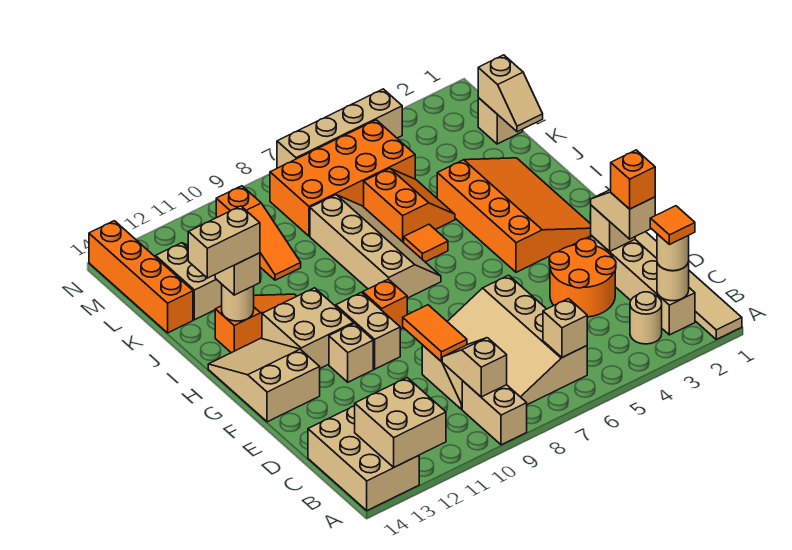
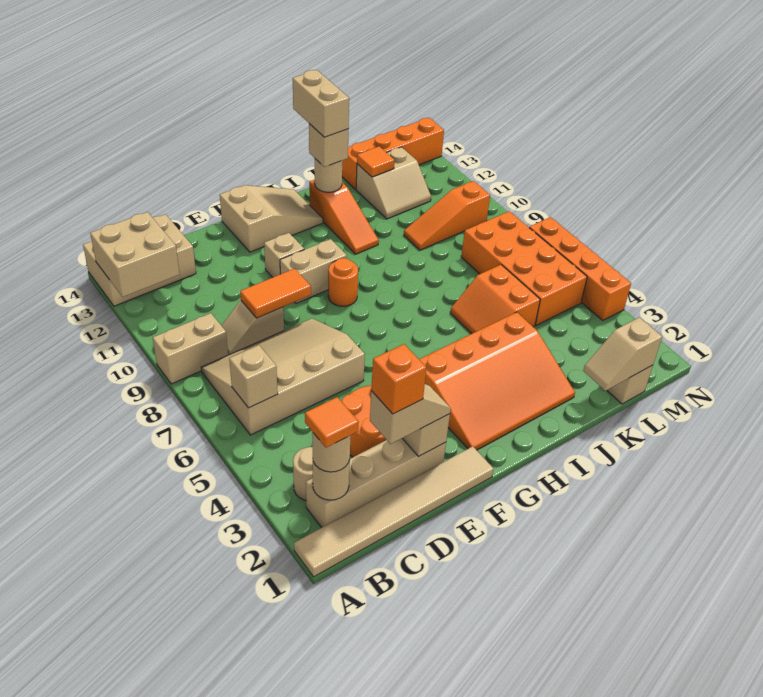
tan slope B9:C9 level 2 top B -> none
orange brick G9 level 1 -> orange round brick G9 level 1
tan brick G11:H12 level 1 -> none
tan slope H7:K8 level 1 top 8 -> none
orange tile I6 level 1 -> orange tile K13 level 2
orange slope J5:K6 level 1 top 6 -> orange slope J5:K6 level 1 top K
tan brick N4:N7 level 1 -> orange brick N4:N7 level 1

